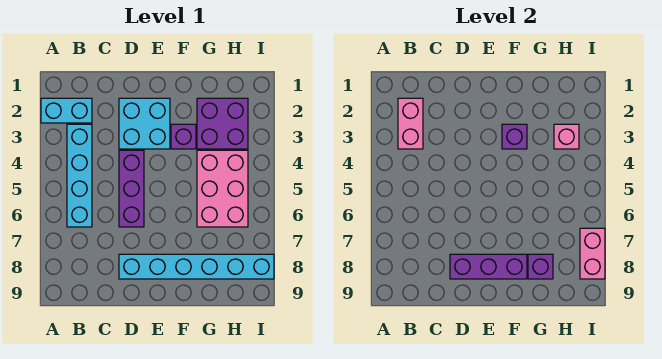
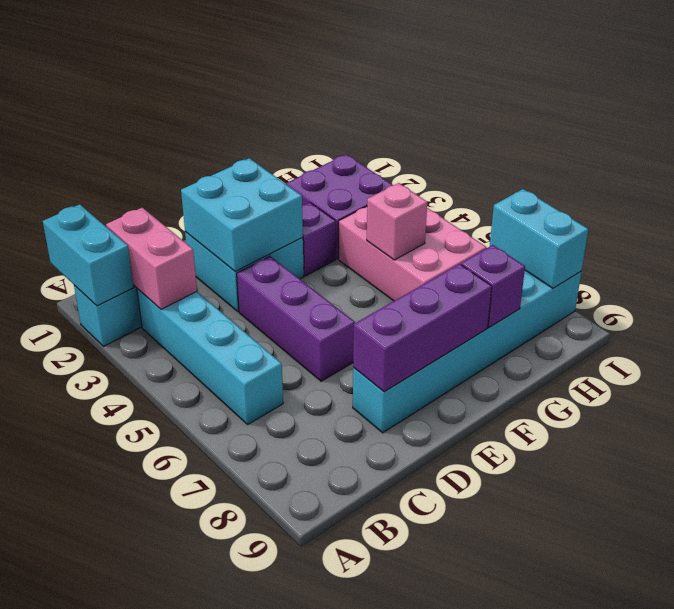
none -> cyan brick A1:A2 level 2
none -> cyan brick D2:E3 level 2
purple brick F3 level 2 -> none
pink brick H3 level 2 -> pink brick G5 level 2
pink brick I7:I8 level 2 -> cyan brick I7:I8 level 2

